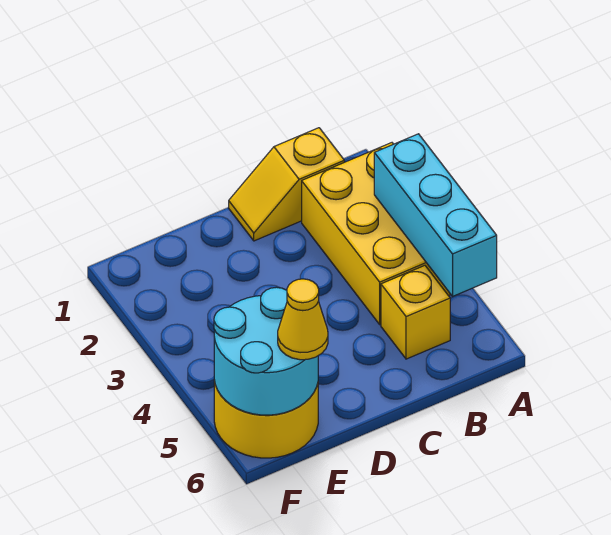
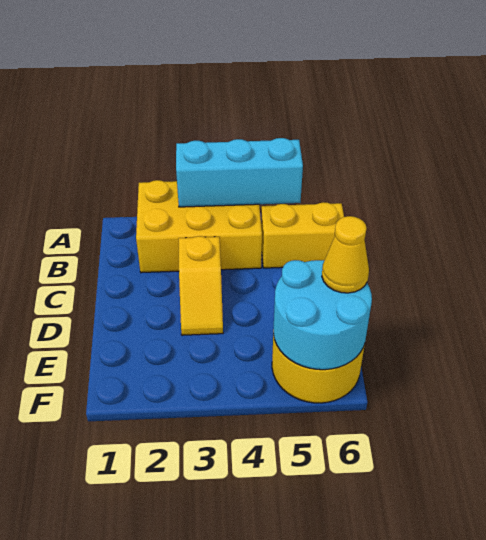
yellow slope B1:C1 level 1 top B -> yellow slope C3:D3 level 1 top C
yellow brick B5 level 1 -> yellow brick B5:B6 level 1

